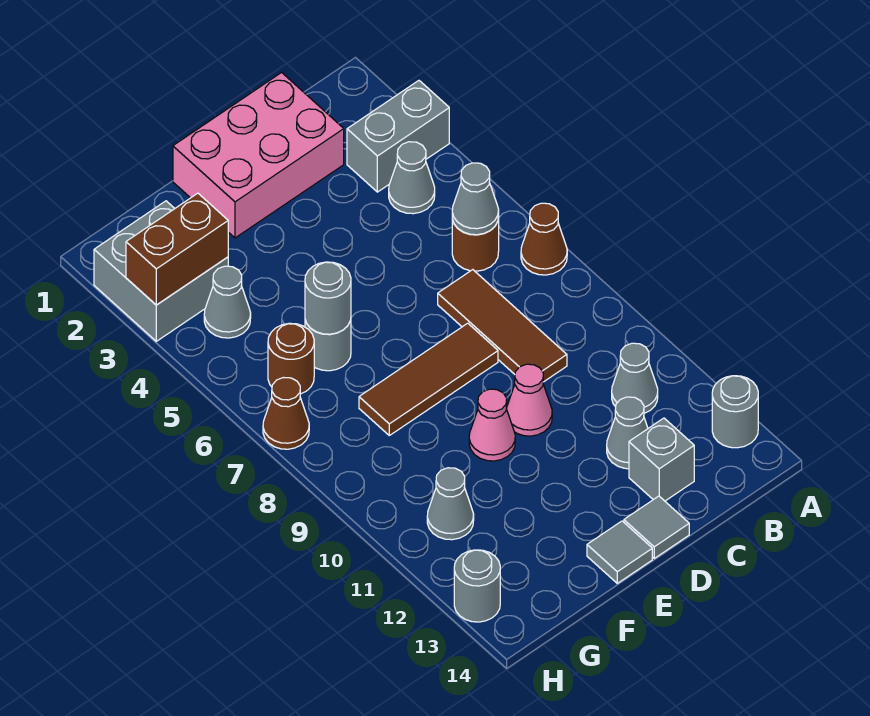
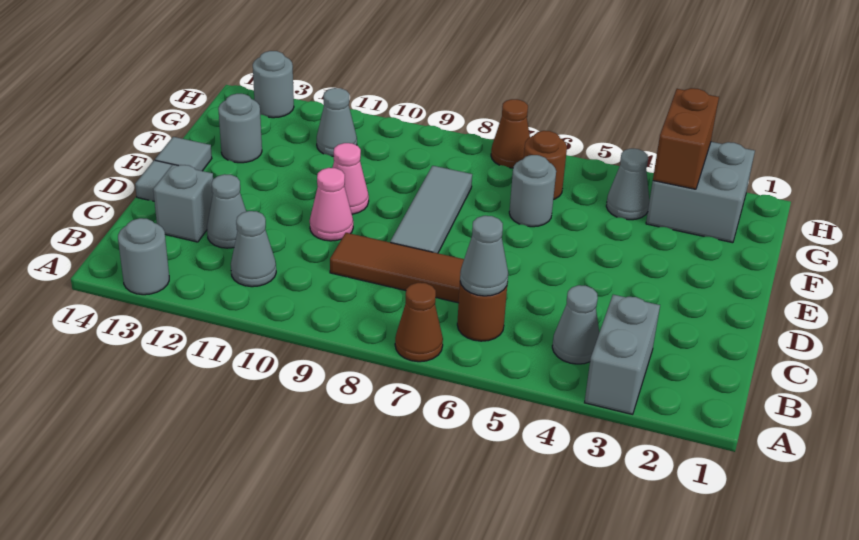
pink brick C1:E2 level 1 -> none
brown tile D8:F8 level 1 -> grey tile D8:F8 level 1
grey round brick F6 level 2 -> grey round brick F13 level 1

